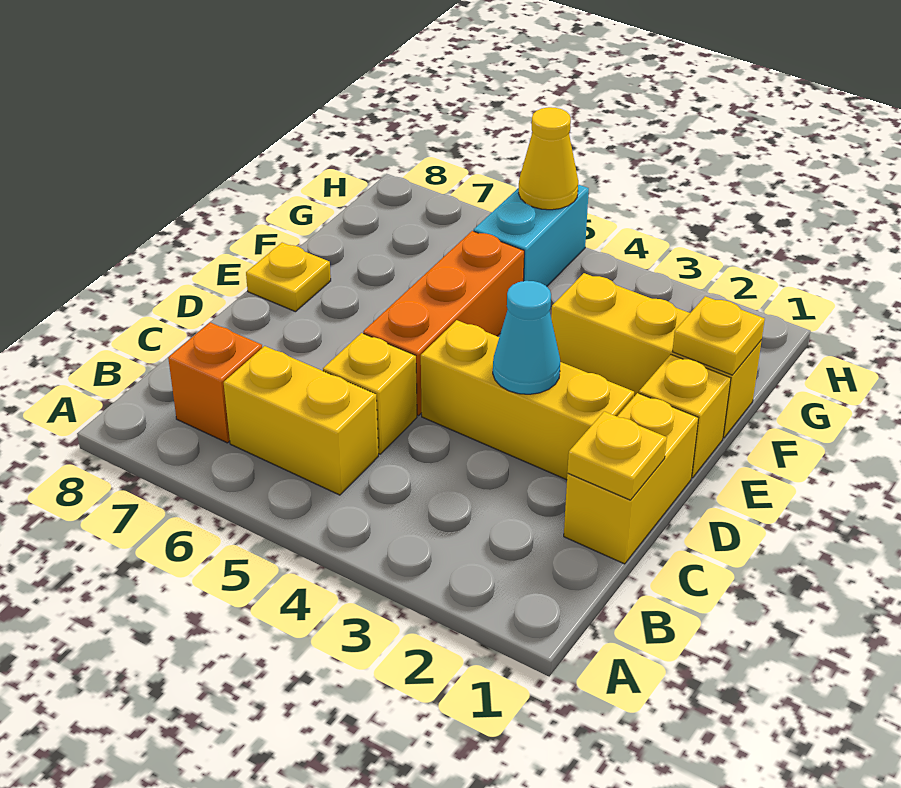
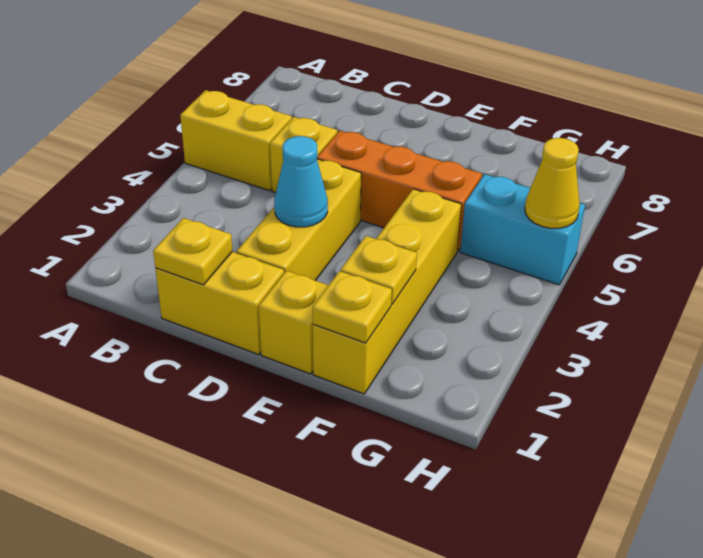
yellow brick B5:B6 level 1 -> yellow brick A5:B5 level 1
orange brick B7 level 1 -> none
yellow plate E8 level 1 -> yellow plate F2 level 2
yellow brick F1:F3 level 1 -> yellow brick F1:F4 level 1

